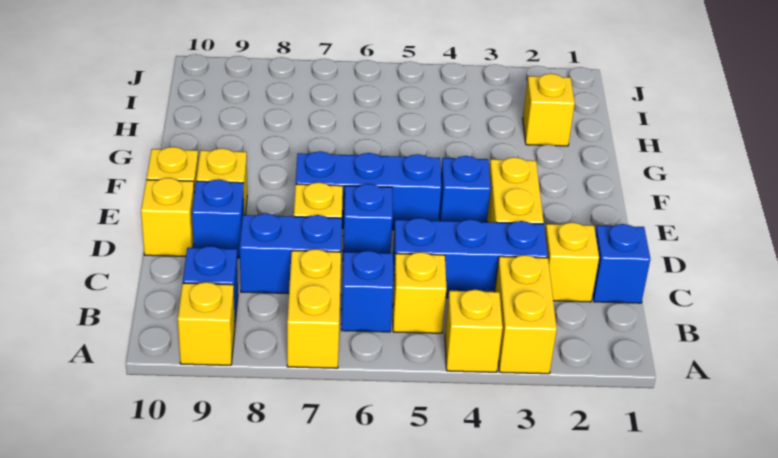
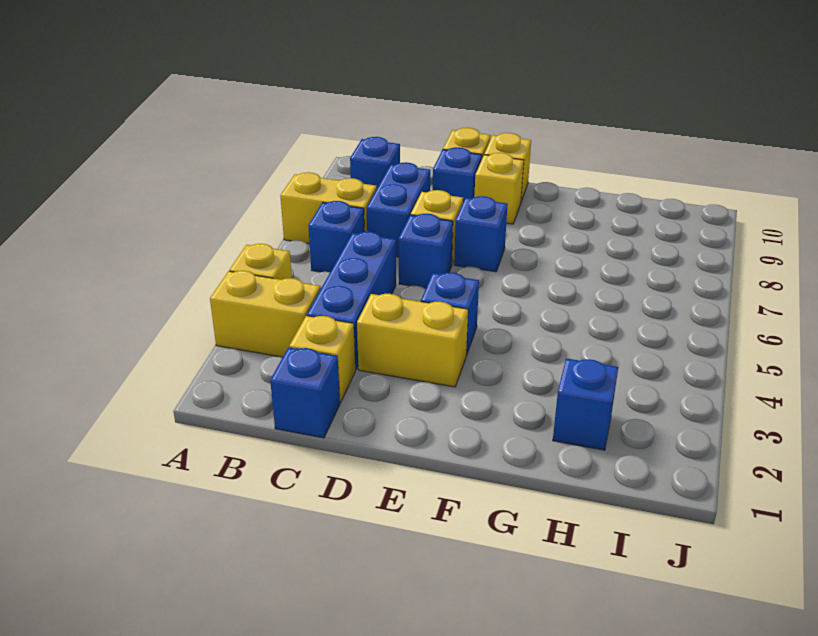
yellow brick A9 level 1 -> none
yellow brick B5 level 1 -> none
blue brick E5:E7 level 1 -> blue brick E7 level 1
yellow brick H2 level 1 -> blue brick H2 level 1

